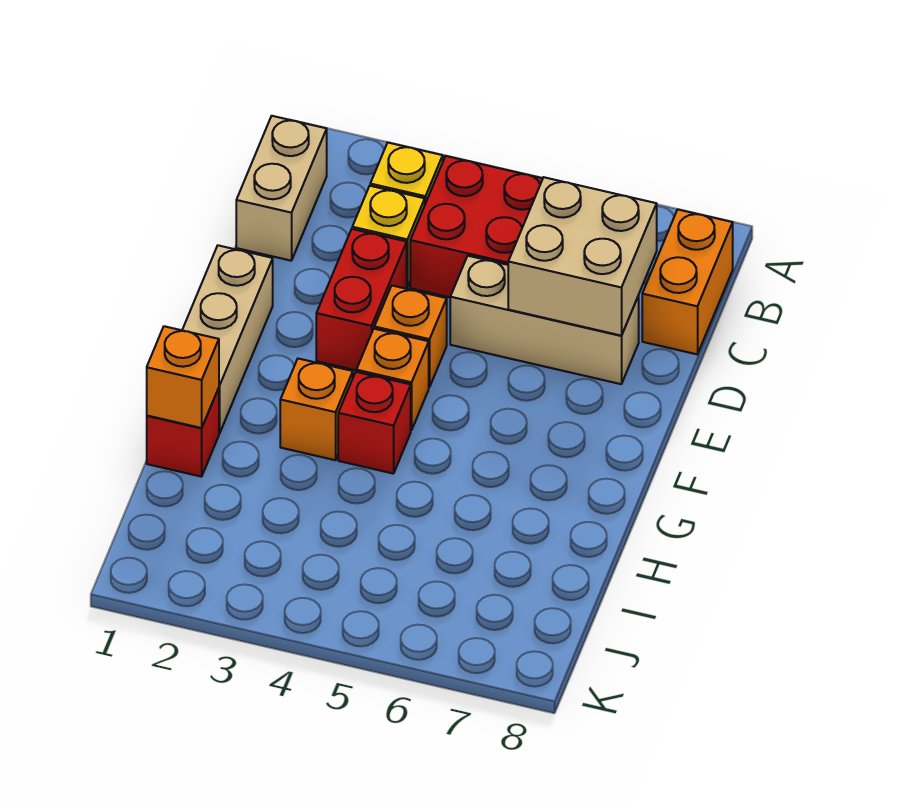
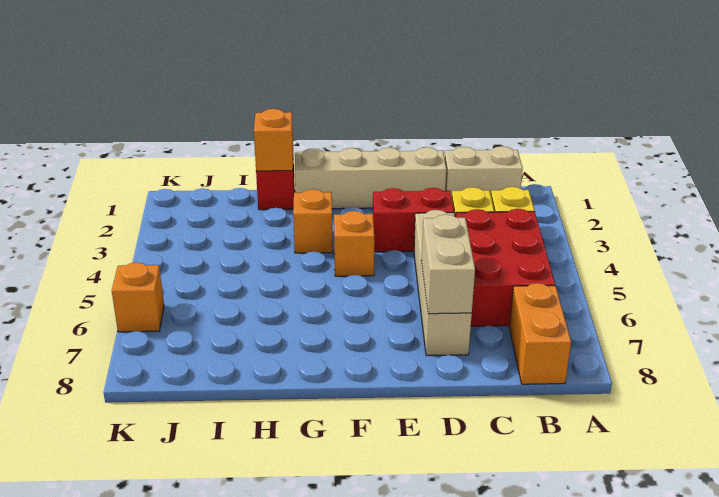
orange brick B8:C8 level 1 -> orange brick B7:B8 level 1
tan brick C6:D7 level 2 -> tan brick D6:D7 level 2
tan brick D5:D7 level 1 -> tan brick D4:D7 level 1
tan brick E1:G1 level 1 -> tan brick D1:G1 level 1
orange brick E4 level 1 -> orange brick K6 level 1
red brick G4 level 1 -> none

